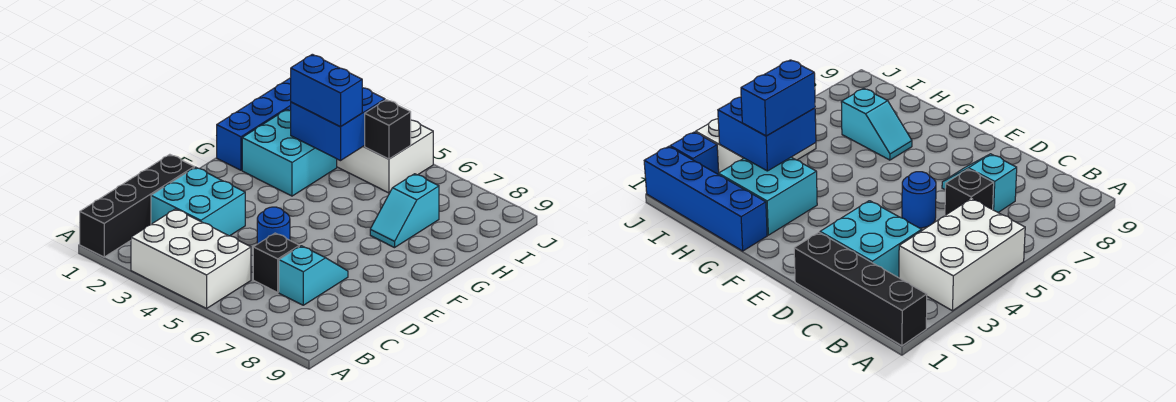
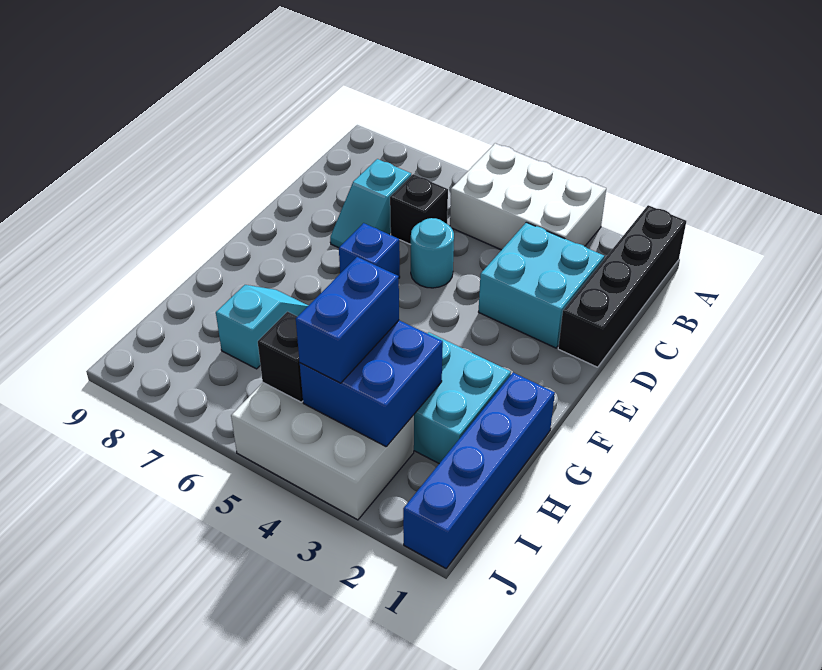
blue round brick D5 level 1 -> cyan round brick D5 level 1
blue brick H3:H4 level 3 -> blue brick H4:I4 level 3
blue brick J2 level 1 -> blue brick E6 level 1

